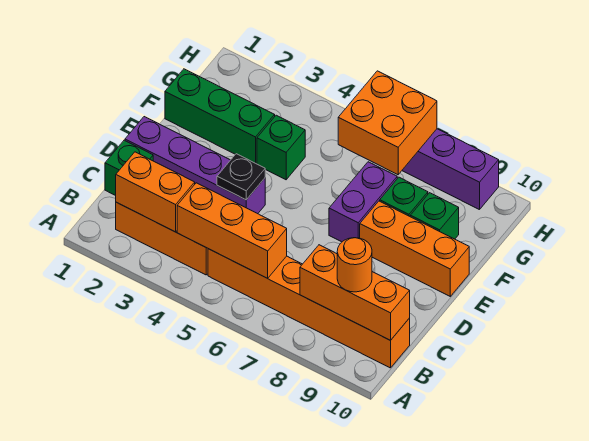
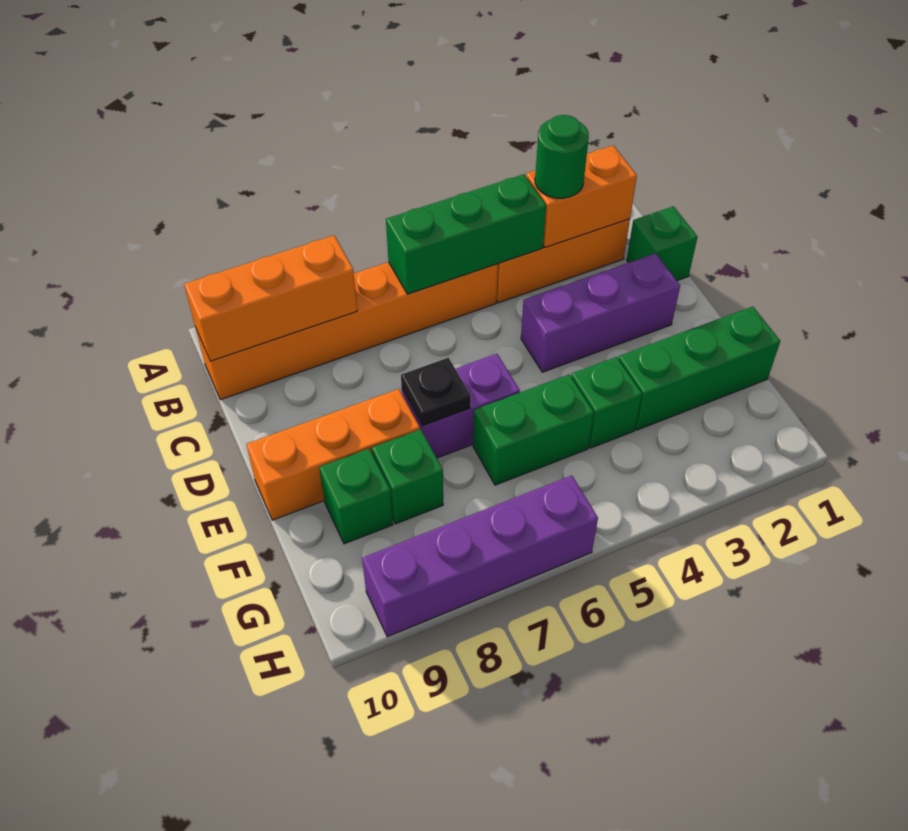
none -> green round brick B3 level 3
orange brick B4:B6 level 2 -> green brick B4:B6 level 2
orange round brick B9 level 3 -> none
purple brick D1:D4 level 1 -> purple brick D2:D4 level 1
black plate D4 level 2 -> black plate E7 level 2
purple brick E7:F7 level 1 -> purple brick E6:E7 level 1
none -> green brick F5:F6 level 1
orange brick G6:H7 level 2 -> none

